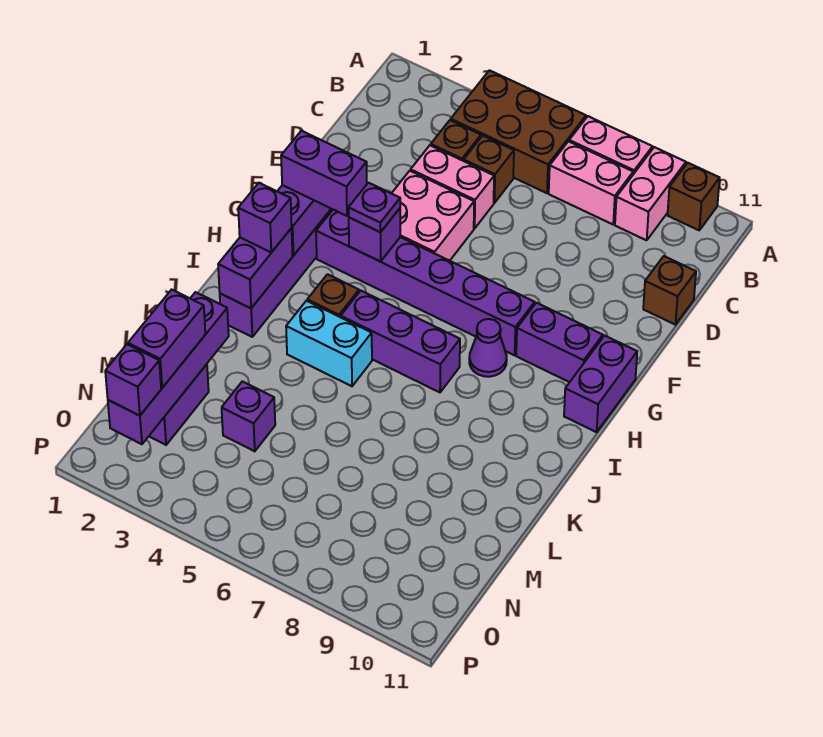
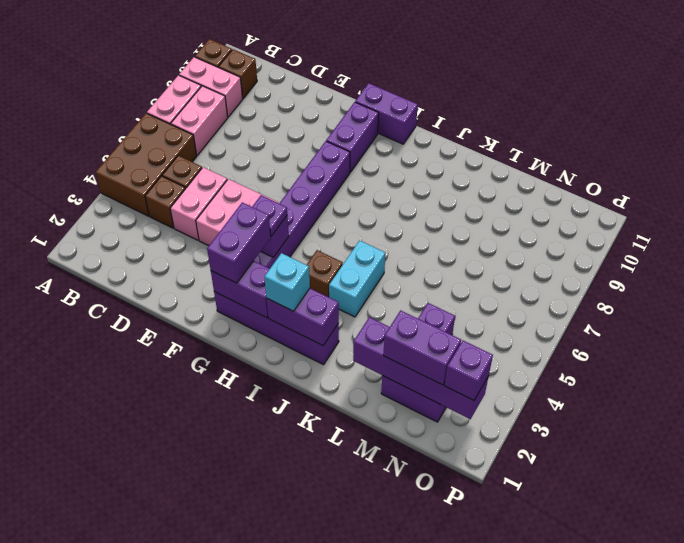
brown brick D11 level 1 -> brown brick B10 level 1
purple cone H8 level 1 -> none
purple brick I2 level 3 -> cyan brick I2 level 3
purple brick I5:I7 level 1 -> none

